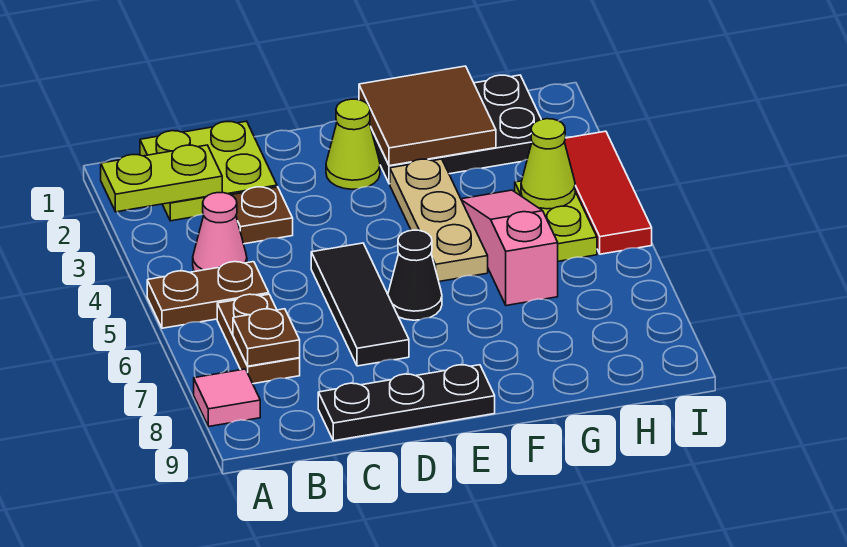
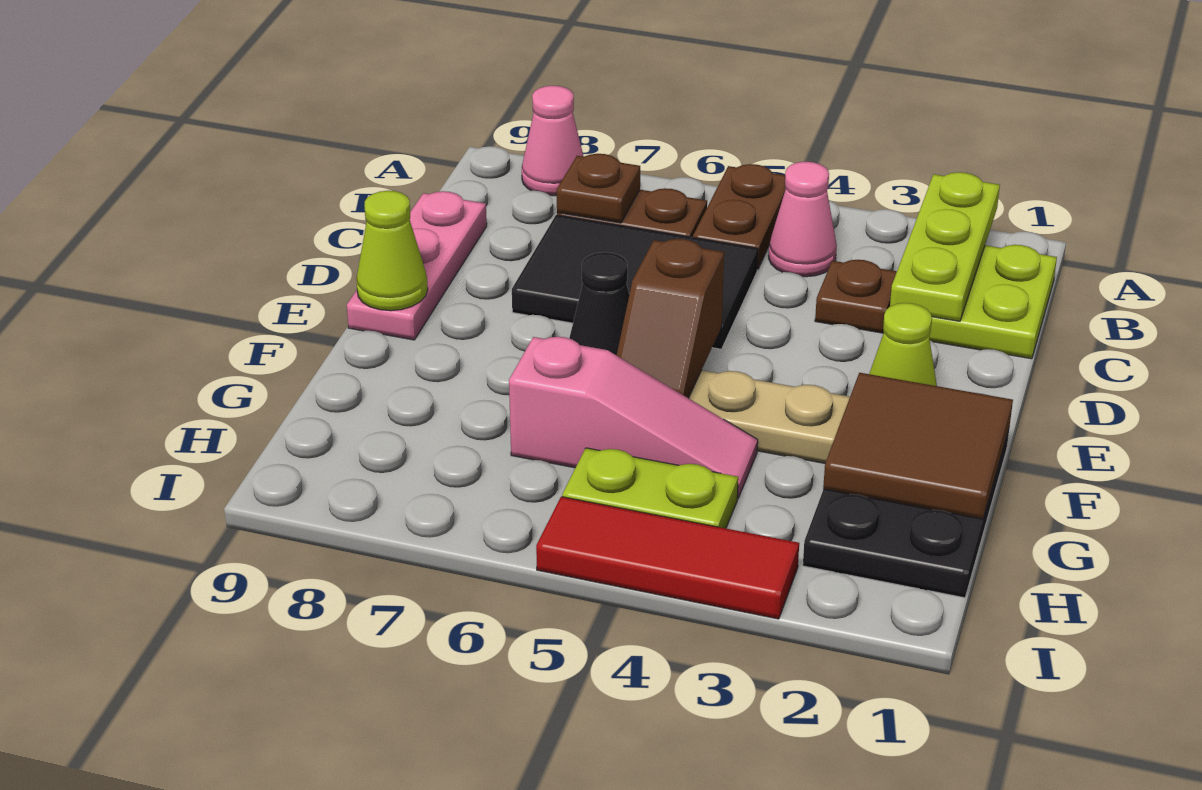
lime plate A2:B2 level 2 -> lime plate A2:C2 level 2
pink tile A8 level 1 -> pink cone A8 level 1
black plate C9:E9 level 1 -> pink plate C9:E9 level 1
black tile D5:D7 level 1 -> black tile C5:D7 level 1
none -> brown slope E5:F5 level 2 top E
lime cone H4 level 2 -> lime cone E9 level 2

